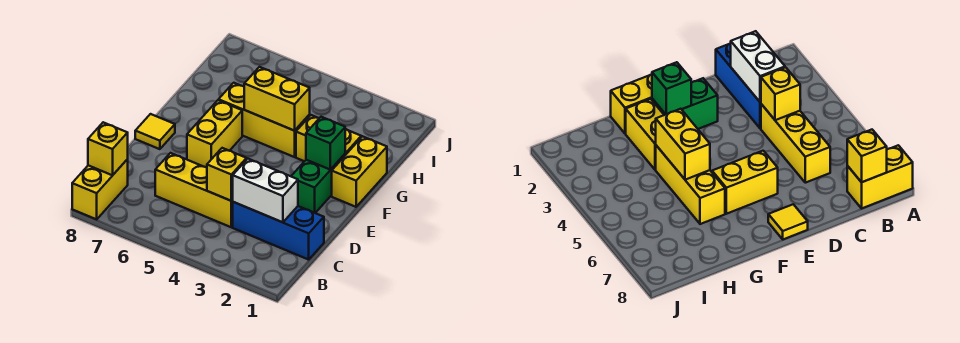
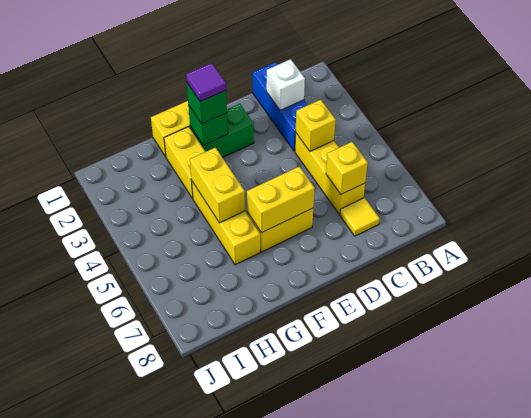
yellow brick A8:B8 level 1 -> yellow brick E6:F6 level 2
yellow brick B8 level 2 -> yellow brick C6 level 2
white brick C2:C3 level 2 -> white brick C2 level 2
yellow tile E8 level 1 -> yellow tile C7 level 1
none -> green brick F2 level 3
none -> purple tile F2 level 4

